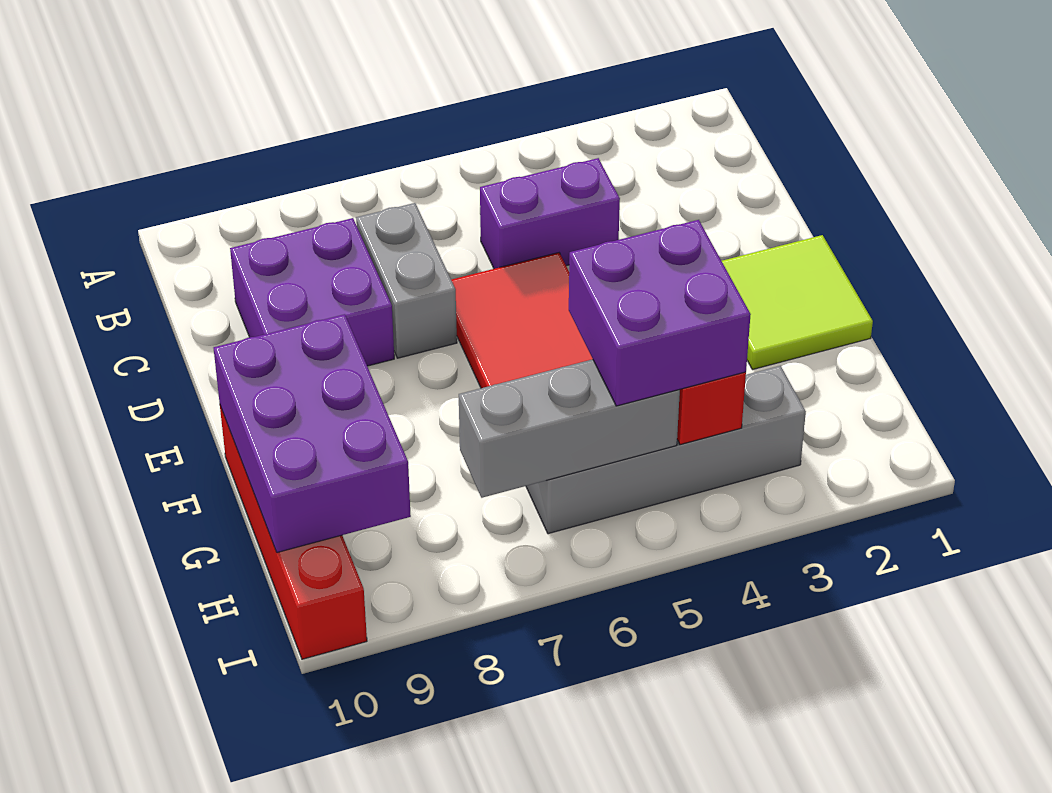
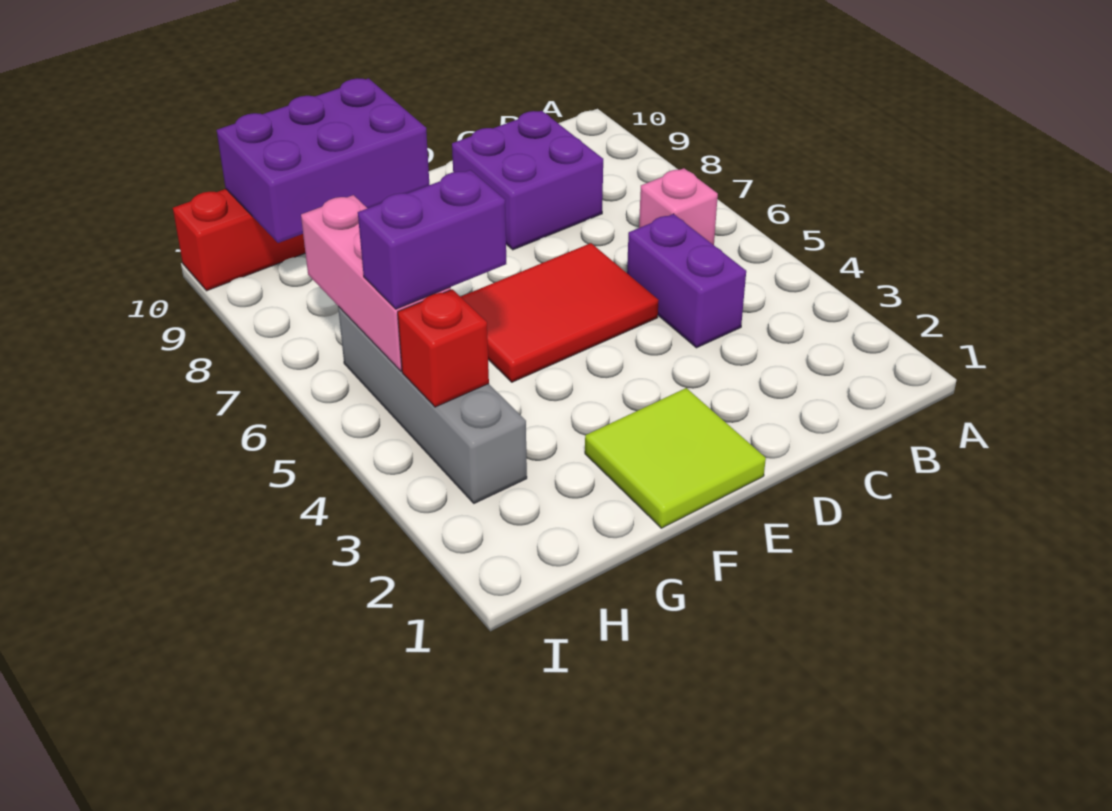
none -> pink brick B6 level 1
grey brick C7:D7 level 1 -> none
purple brick G4:H5 level 3 -> purple brick G5:H5 level 3
grey brick H5:H7 level 2 -> pink brick H5:H7 level 2

